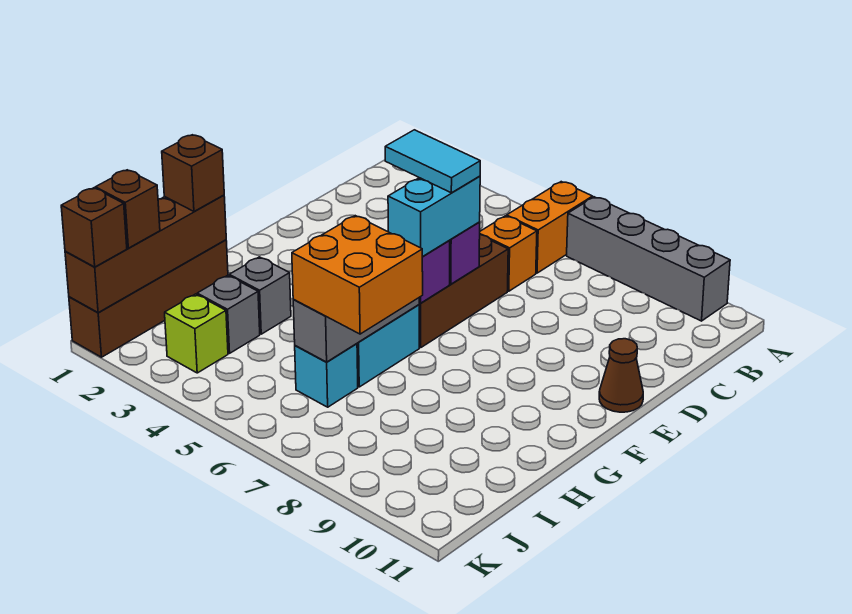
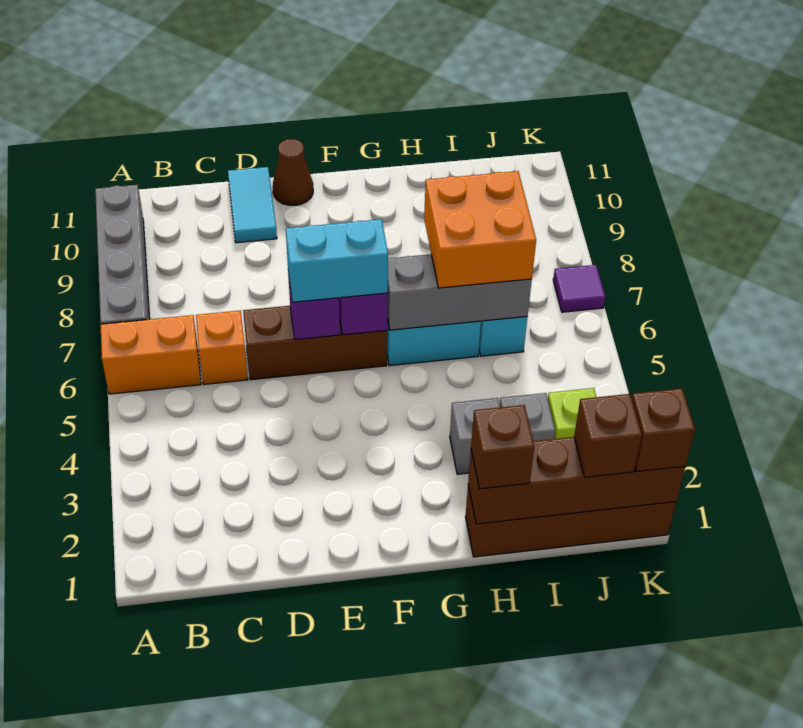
cyan tile E5:E6 level 4 -> cyan tile D10:D11 level 1
none -> purple tile K7 level 1

